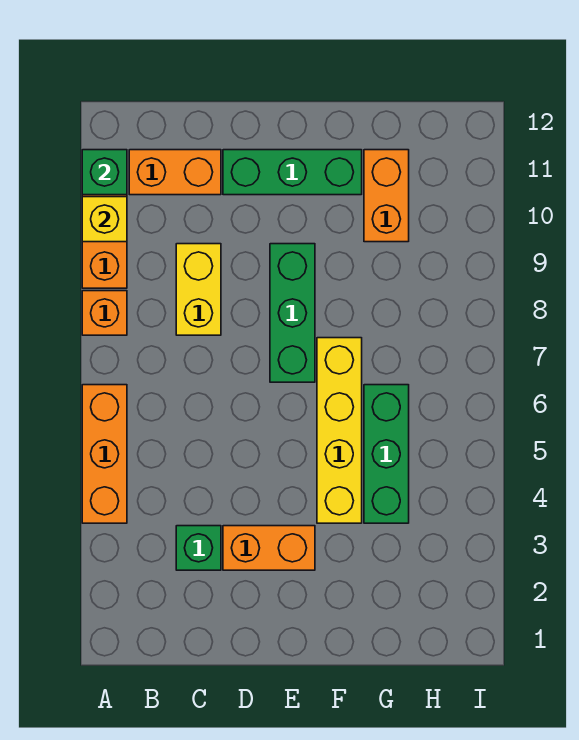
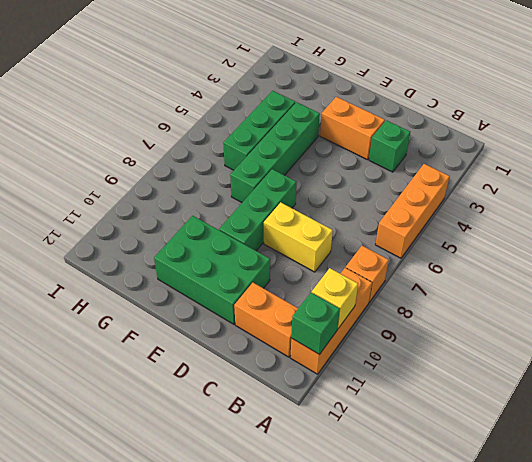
yellow brick C8:C9 level 1 -> yellow brick C8:D8 level 1
green brick D11:F11 level 1 -> green brick D10:F11 level 1
yellow brick F4:F7 level 1 -> green brick F4:F7 level 1
orange brick G10:G11 level 1 -> none

